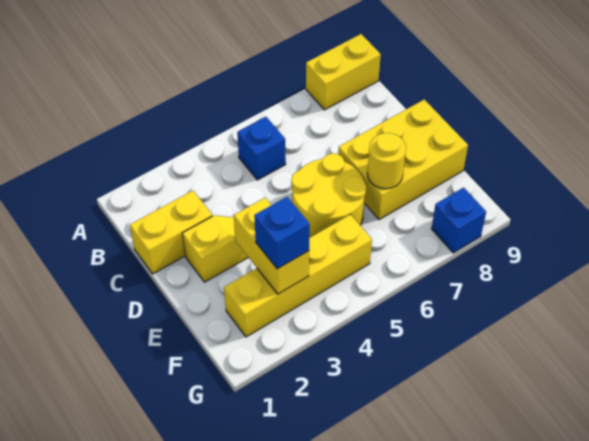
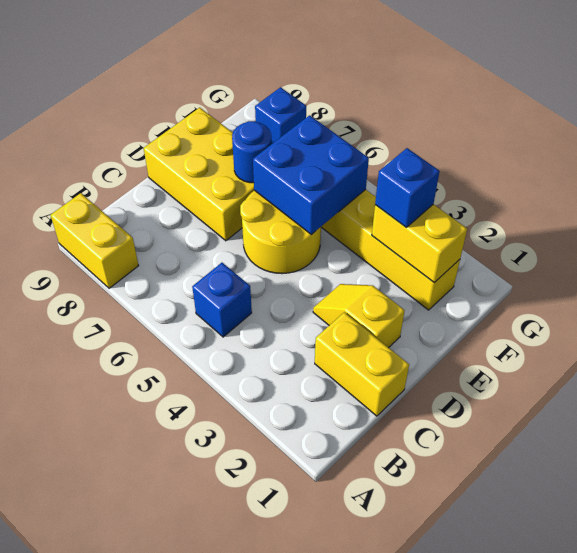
yellow brick E3:F3 level 2 -> yellow brick F2:F3 level 2
none -> blue brick E5:F6 level 2
yellow round brick E7 level 2 -> blue round brick E7 level 2

